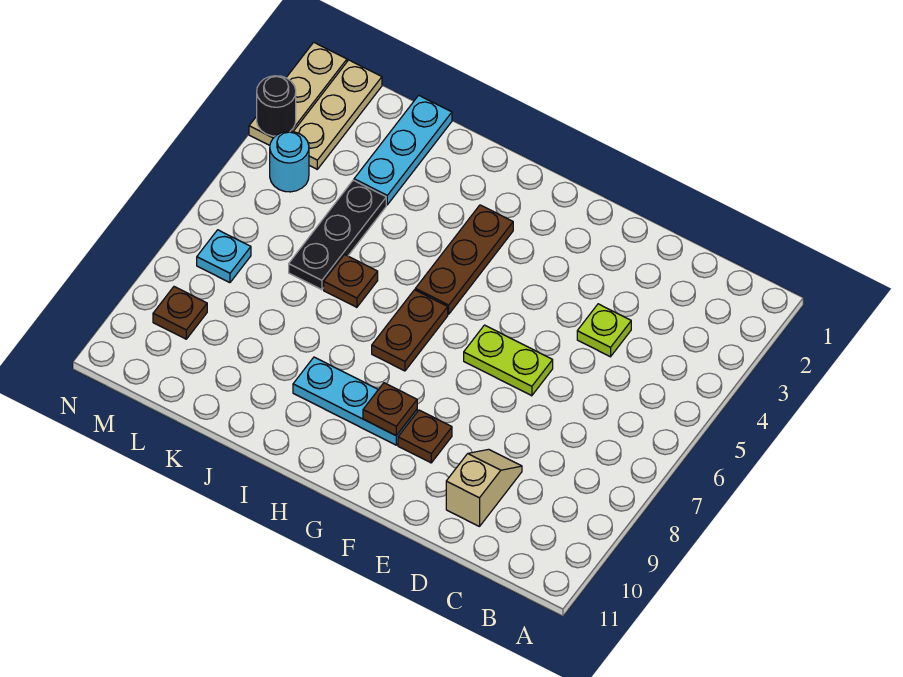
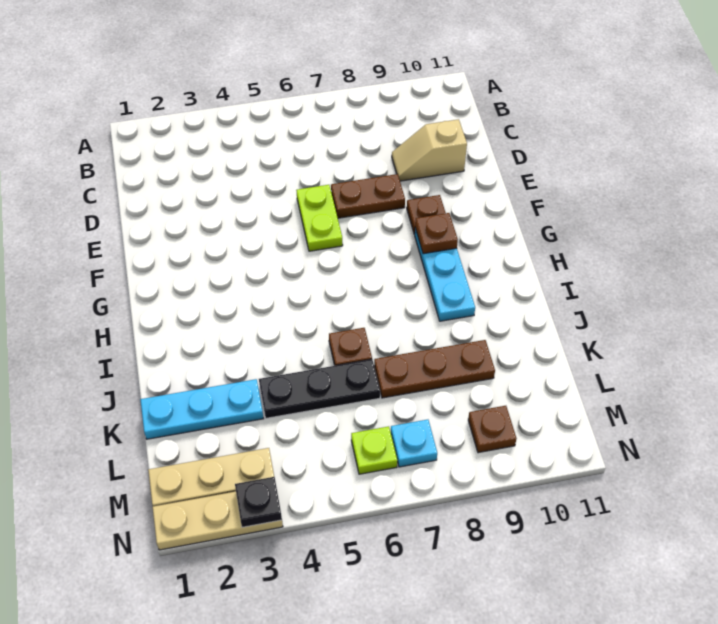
lime plate D4 level 1 -> lime plate M6 level 1
brown plate H3:H5 level 1 -> brown plate K7:K9 level 1
brown plate H6:H7 level 1 -> brown plate E7:E8 level 1
cyan round brick M4 level 1 -> none
black round brick N3 level 2 -> black plate N3 level 2

